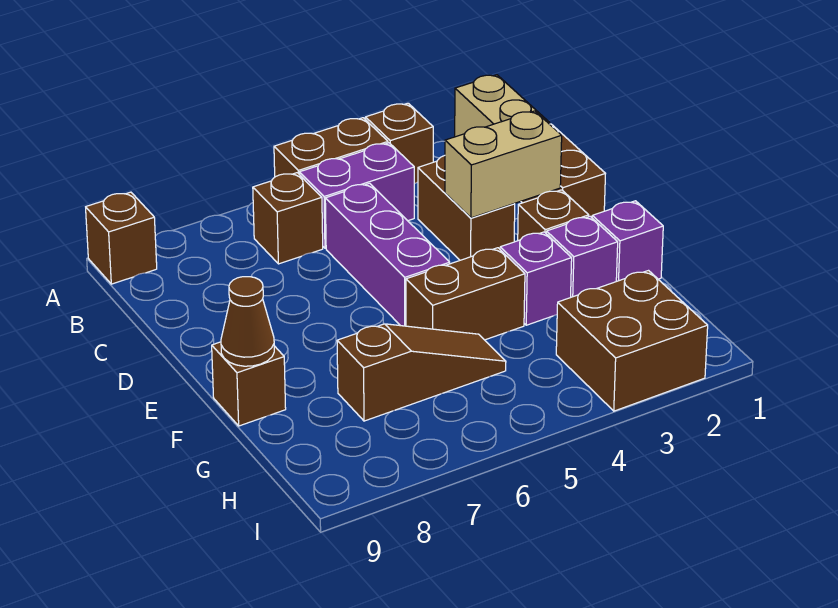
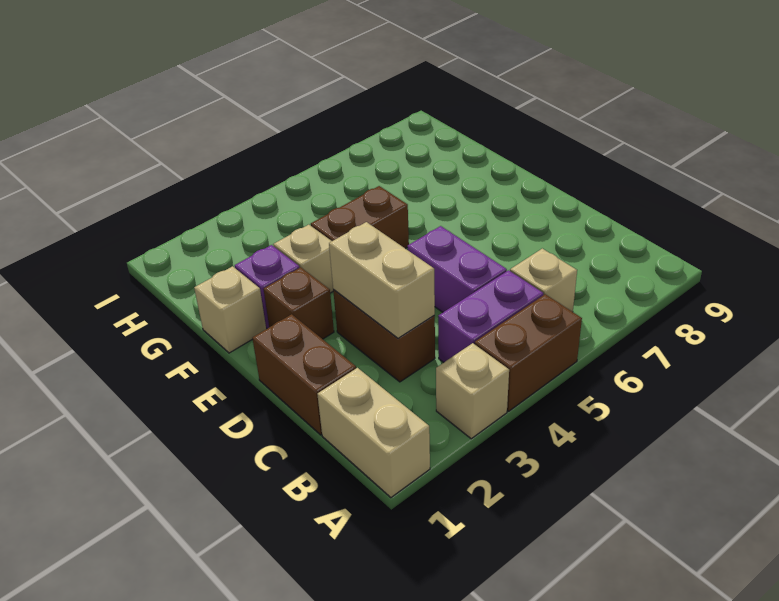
brown brick A3 level 1 -> tan brick A3 level 1
brown brick A9 level 1 -> none
brown brick B6 level 1 -> tan brick B6 level 1
purple brick C5:E5 level 1 -> purple brick C5:D5 level 1
tan brick D2:D3 level 2 -> tan brick C3:D3 level 2
purple brick F1 level 1 -> tan brick F1 level 1
purple brick F3 level 1 -> tan brick F3 level 1
brown brick F9 level 1 -> none
brown cone F9 level 2 -> none
brown slope G5:G7 level 1 top 7 -> none
brown brick H2:I3 level 1 -> none

